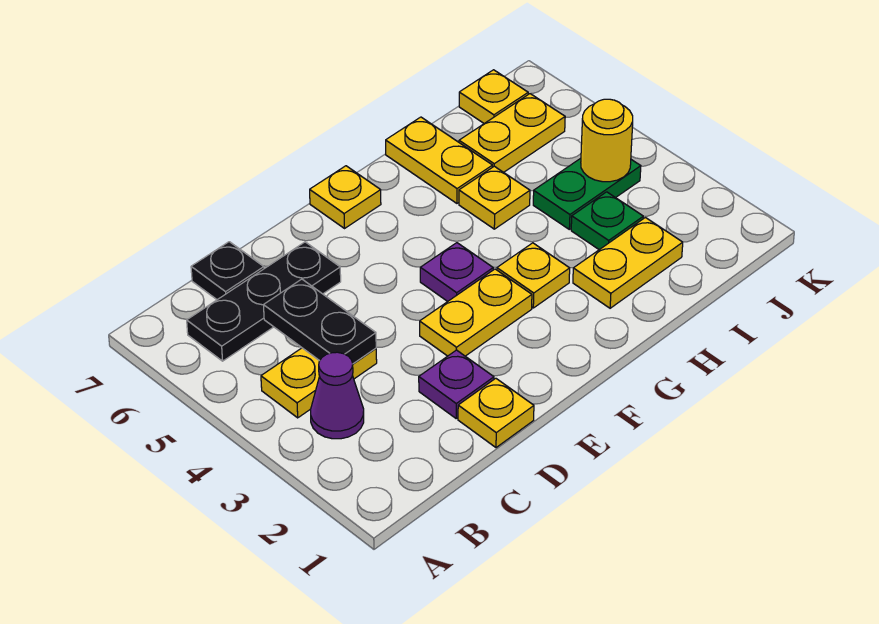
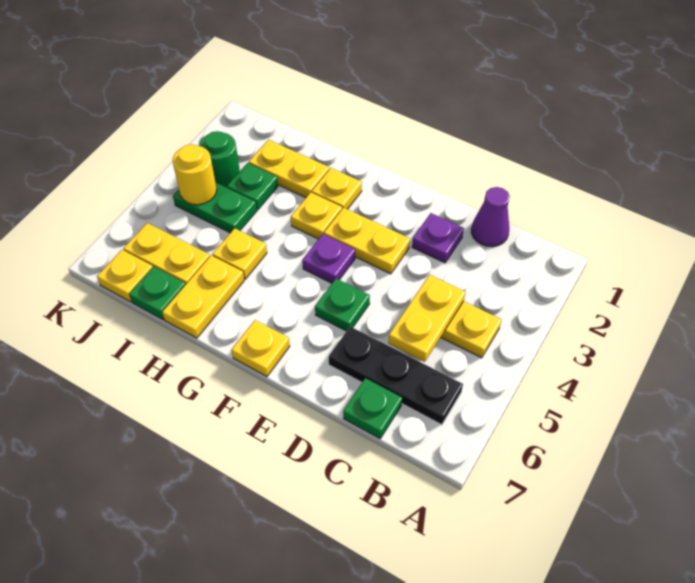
purple cone B3 level 1 -> purple cone C1 level 1
black plate C4:C5 level 2 -> yellow plate C4:C5 level 2
black plate C7 level 1 -> green plate C7 level 1
yellow plate D1 level 1 -> yellow plate G2 level 1
none -> green plate E5 level 1
none -> green plate I7 level 1
none -> green round brick J3 level 1

